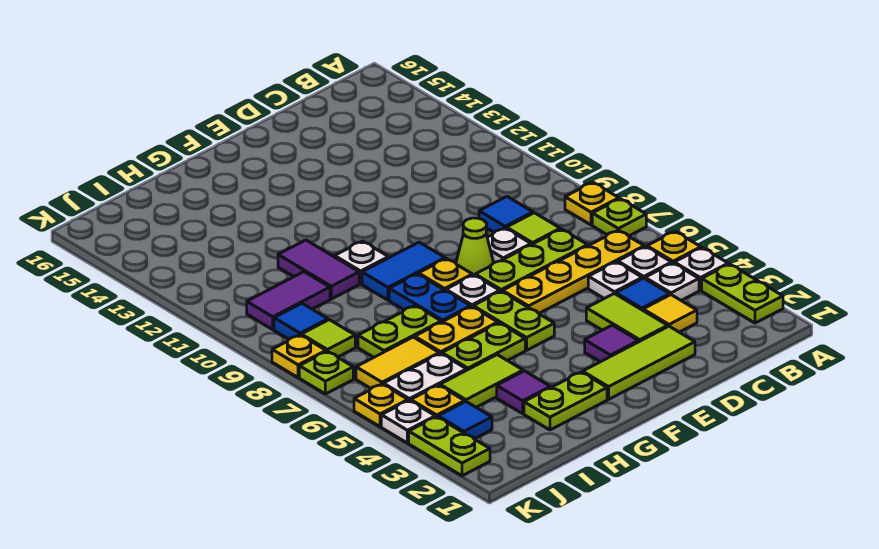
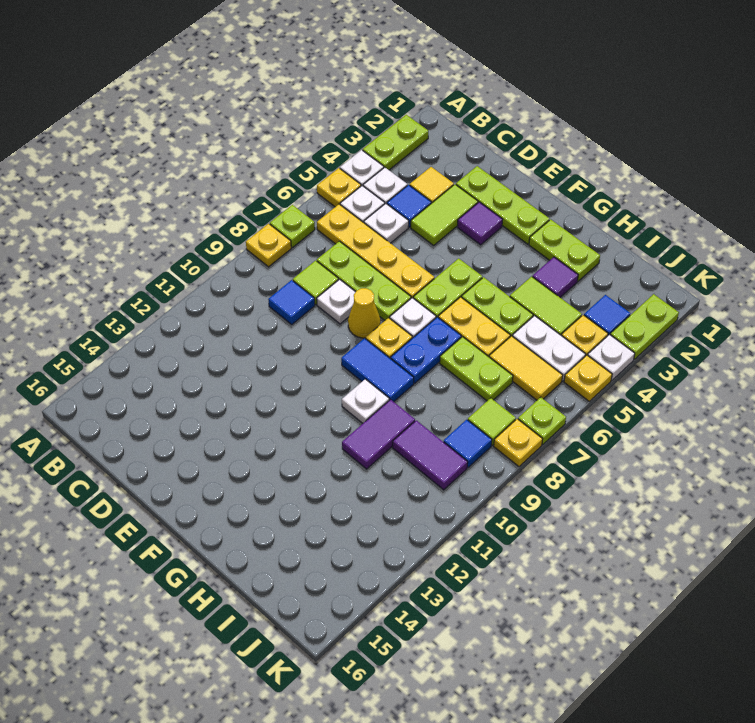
lime tile D2:F2 level 1 -> lime plate D2:F2 level 1
lime cone E8 level 1 -> yellow cone E8 level 1

